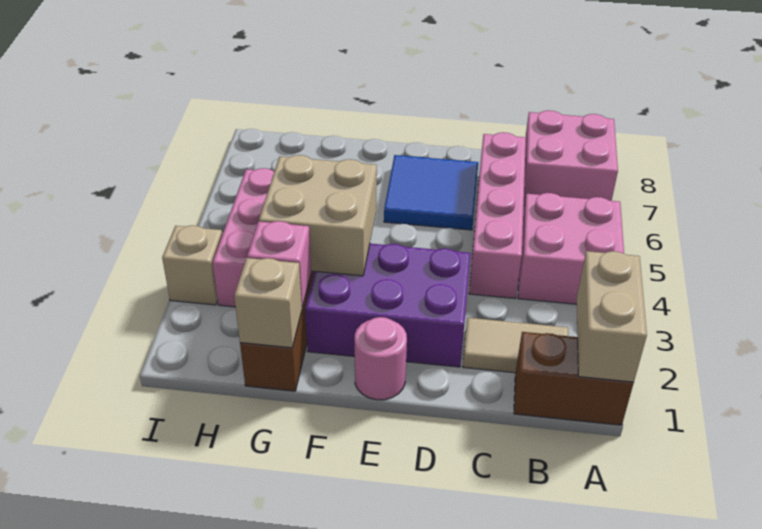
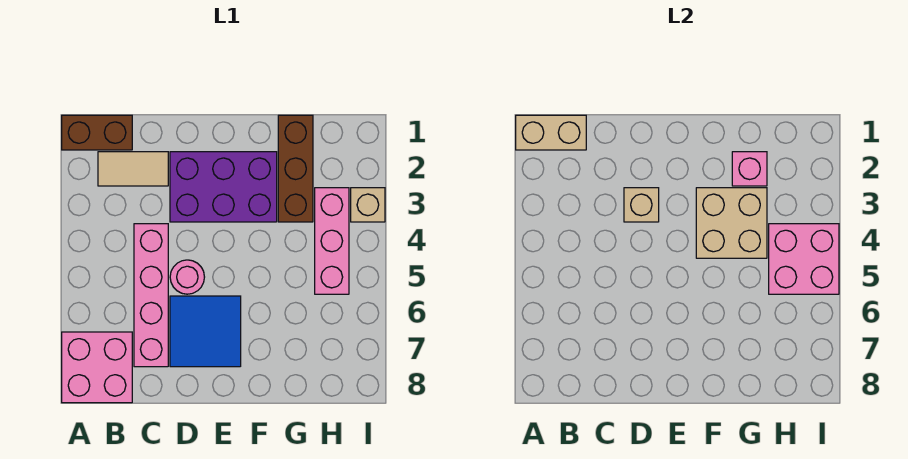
tan brick A1:A2 level 2 -> tan brick A1:B1 level 2
pink brick A4:B5 level 1 -> pink brick H4:I5 level 2
pink round brick E1 level 1 -> pink round brick D5 level 1
tan brick G1 level 2 -> tan brick D3 level 2

